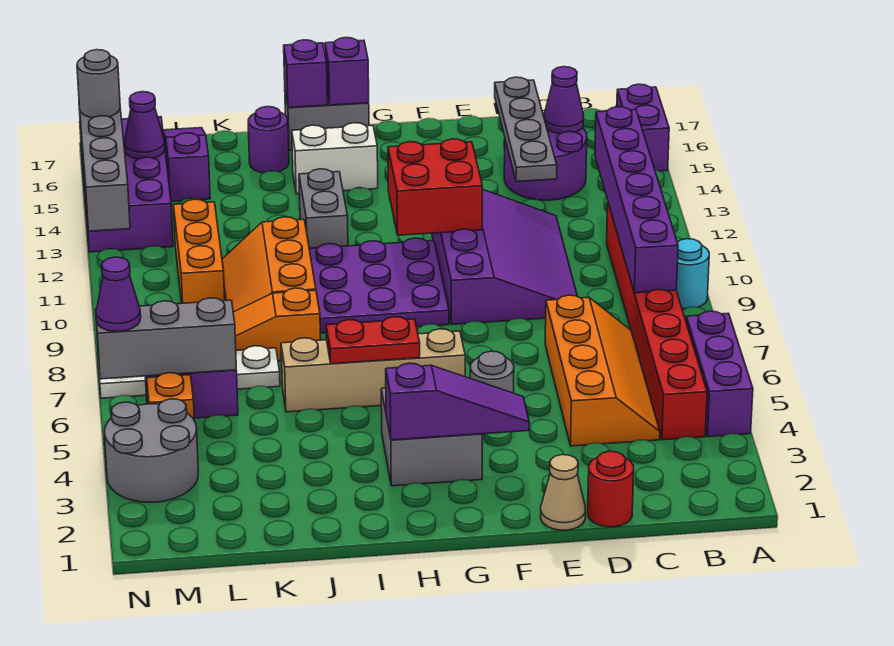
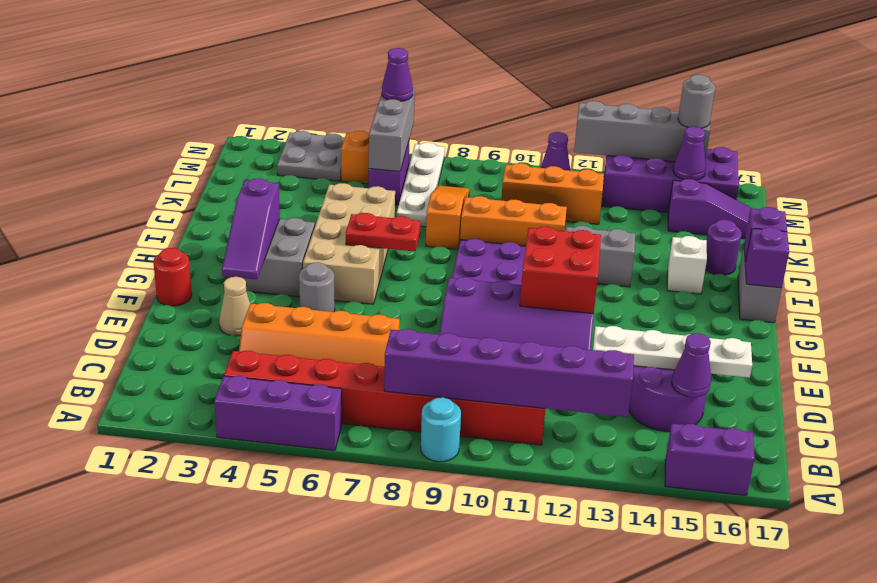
red round brick D1 level 1 -> red round brick F1 level 1
grey plate D13:D16 level 2 -> white plate D13:D16 level 2
tan cone E1 level 1 -> tan cone E3 level 1
tan brick G6:J6 level 1 -> tan brick G5:J6 level 1
red plate H6:I6 level 2 -> red plate H6:H7 level 2
white brick H15:I15 level 1 -> white brick I15 level 1
grey round brick M3:N4 level 1 -> grey plate M3:N4 level 1
none -> purple cone N11 level 1

